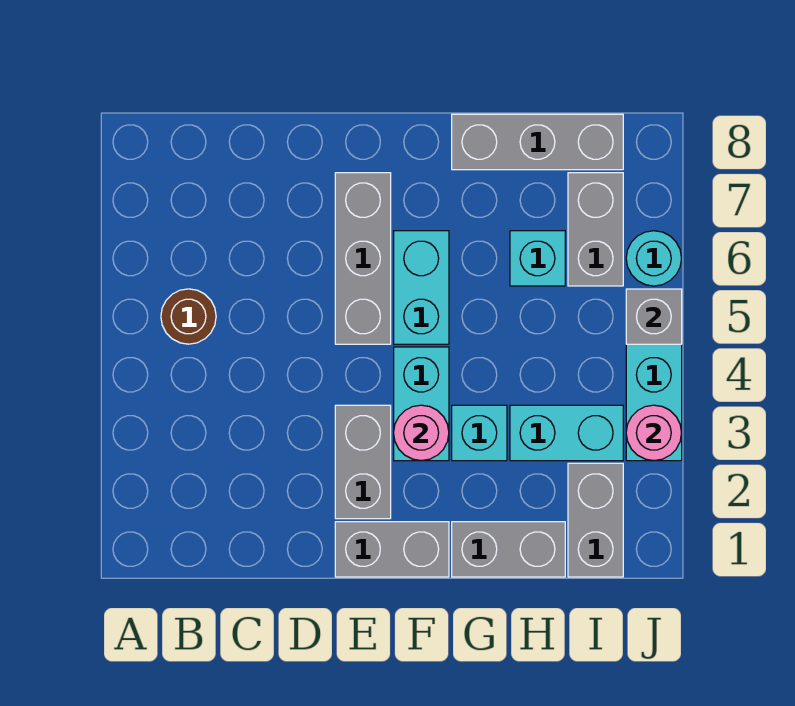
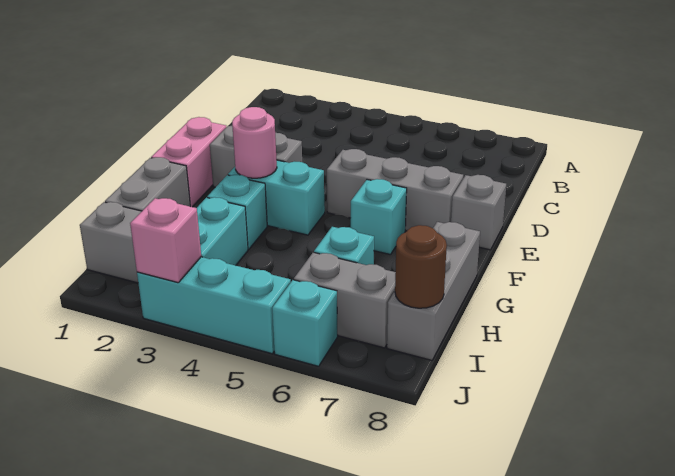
brown round brick B5 level 1 -> brown round brick I8 level 2
grey brick E1:F1 level 1 -> pink brick E1:F1 level 1
cyan brick F5:F6 level 1 -> cyan brick F6 level 1
pink round brick J3 level 2 -> pink brick J3 level 2
grey brick J5 level 2 -> grey brick E8 level 1
cyan round brick J6 level 1 -> cyan brick J6 level 1

